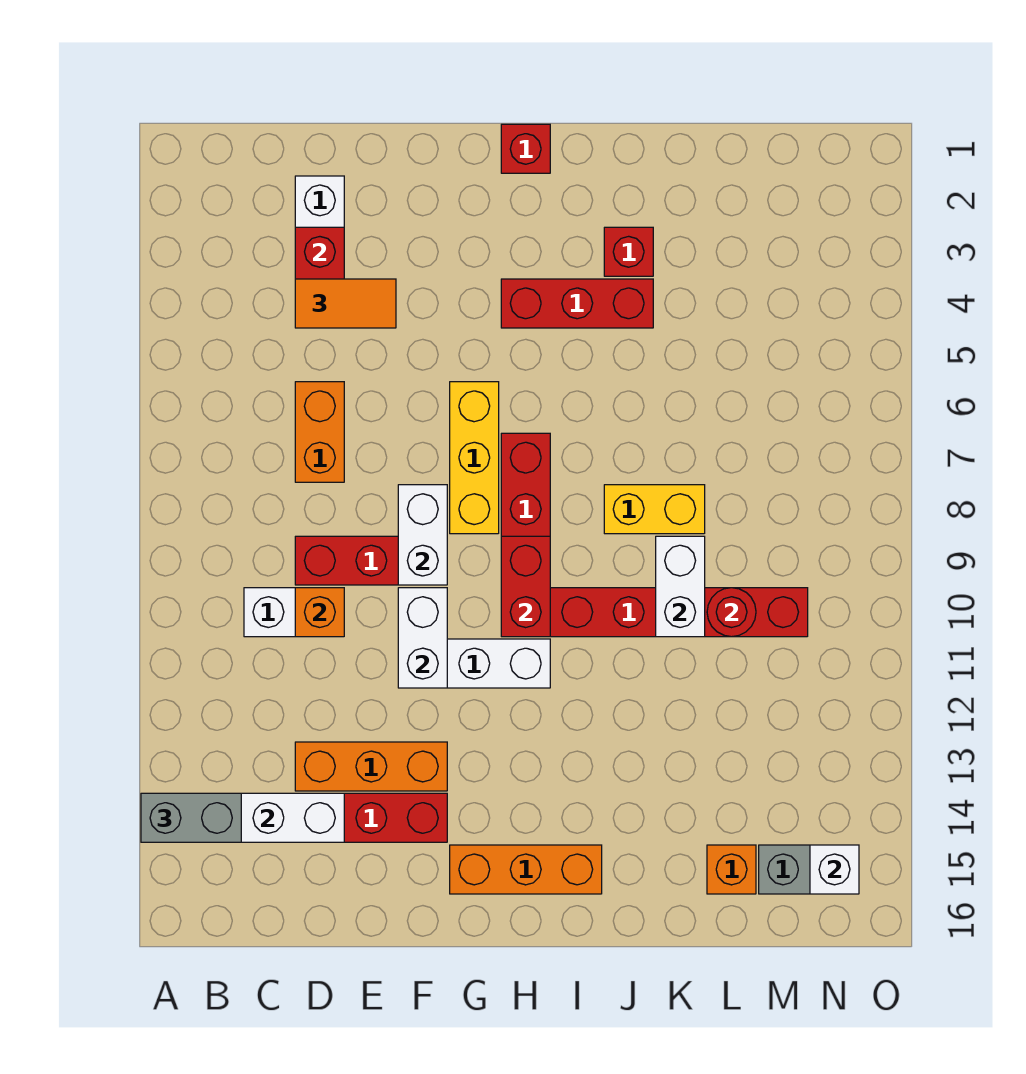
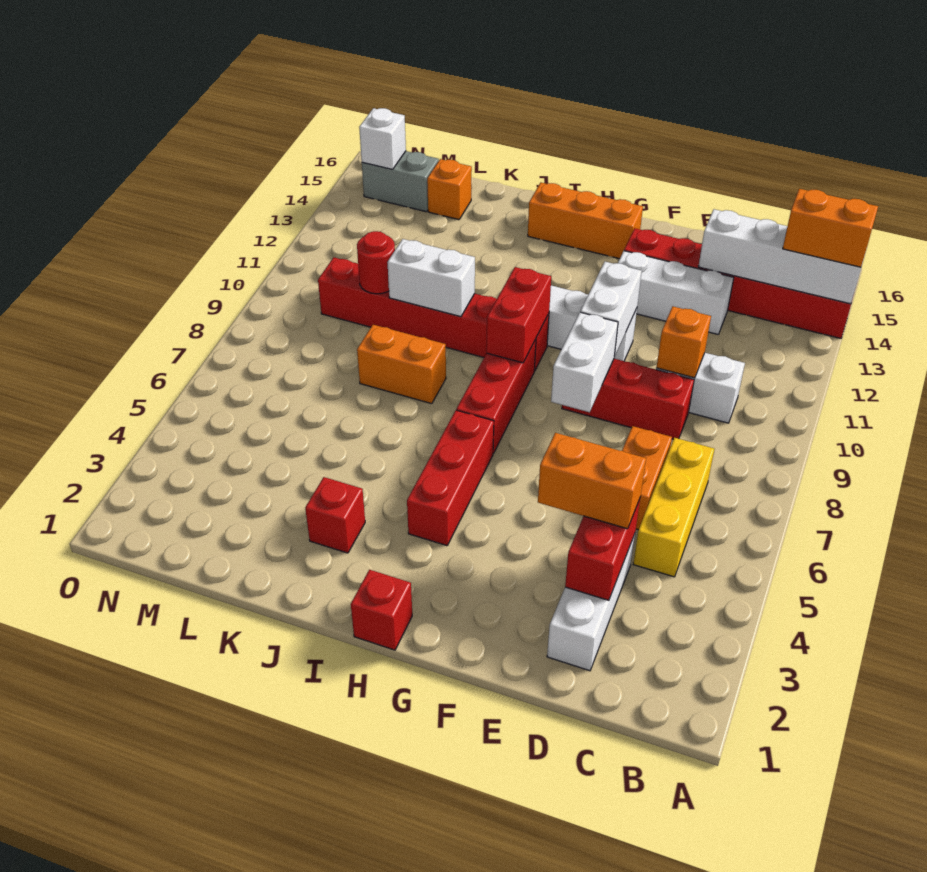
grey brick A14:B14 level 3 -> orange brick A14:B14 level 3
orange tile D4:E4 level 3 -> orange brick D4:E4 level 3
orange brick D13:F13 level 1 -> white brick D13:F13 level 1
yellow brick G6:G8 level 1 -> yellow brick C5:C7 level 1
red brick H4:J4 level 1 -> red brick H4:H6 level 1
yellow brick J8:K8 level 1 -> orange brick J8:K8 level 1
white brick K9:K10 level 2 -> white brick J10:K10 level 2

